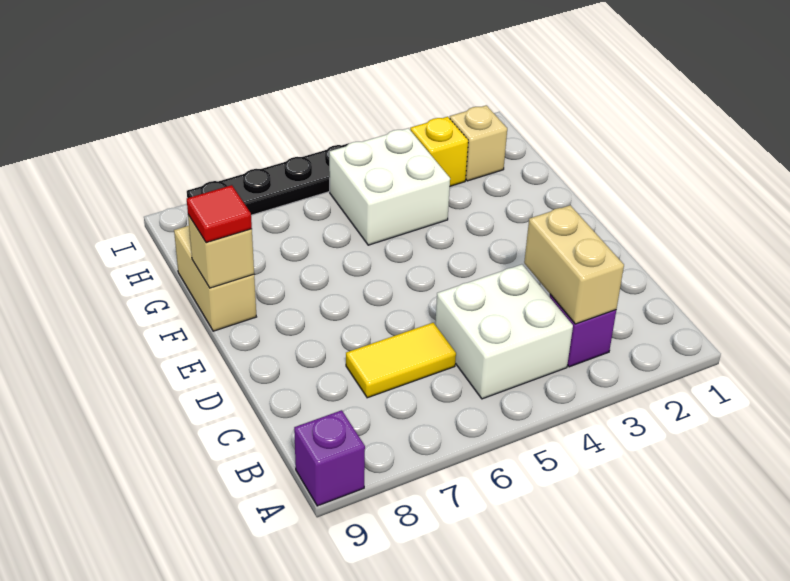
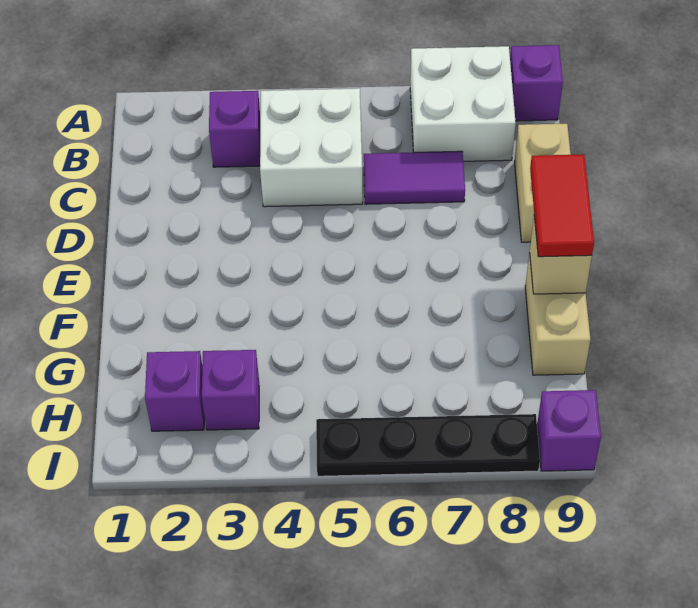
tan brick B3:C3 level 2 -> tan brick C9:D9 level 1
yellow tile C6:C7 level 1 -> purple tile C6:C7 level 1
red tile F9 level 3 -> red tile E9:F9 level 3
white brick G4:H5 level 1 -> white brick A7:B8 level 1
tan brick H2 level 1 -> purple brick H2 level 1
yellow brick H3 level 1 -> purple brick H3 level 1
none -> purple brick I9 level 1

